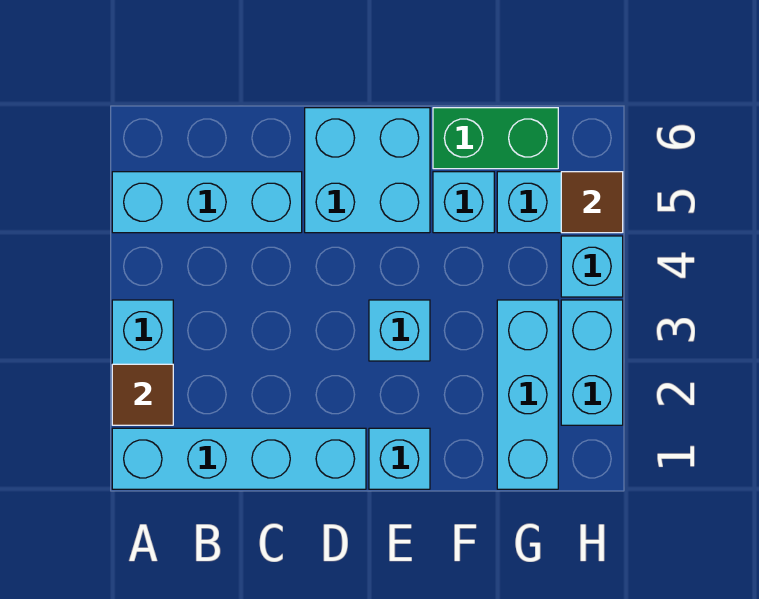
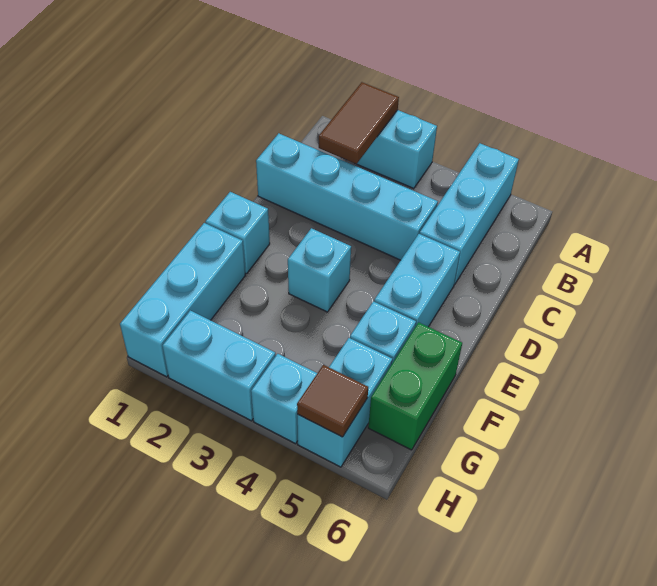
cyan brick A1:D1 level 1 -> cyan brick C1:C4 level 1
brown tile A2 level 2 -> brown tile A2:B2 level 2
cyan brick D5:E6 level 1 -> cyan brick D5:E5 level 1
cyan brick G1:G3 level 1 -> cyan brick F1:H1 level 1

